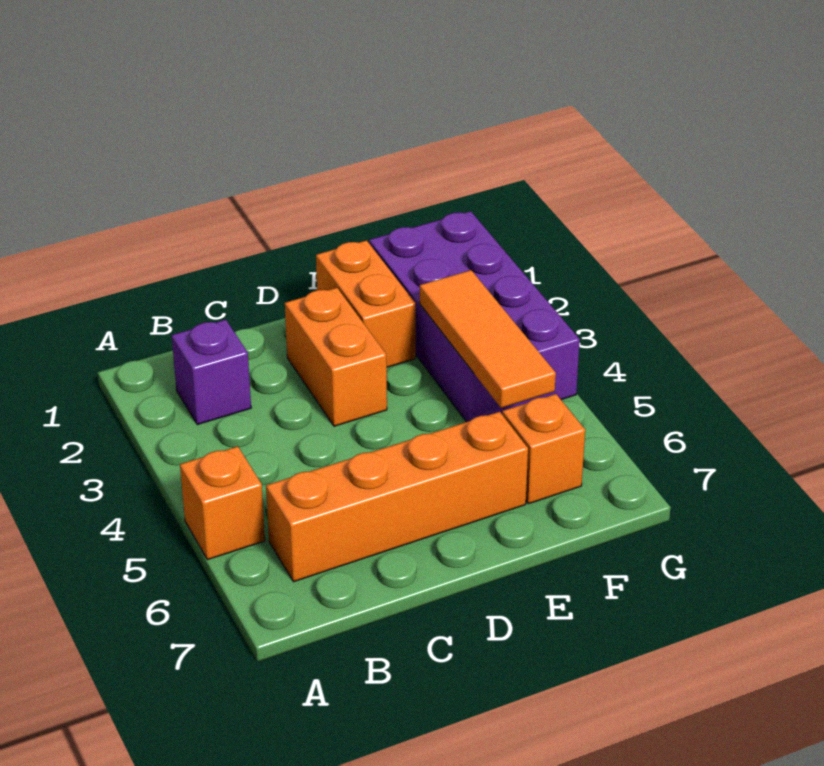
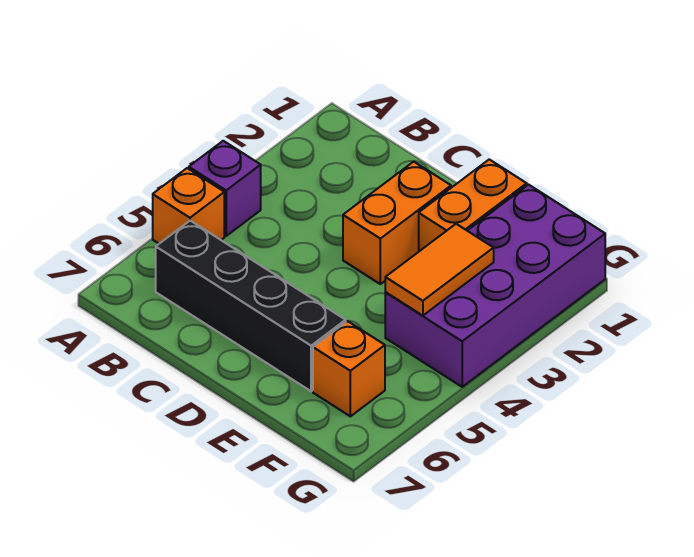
purple brick B2 level 1 -> purple brick A4 level 1
orange brick B6:E6 level 1 -> black brick B6:E6 level 1
orange tile F3:F5 level 2 -> orange tile F3:F4 level 2

